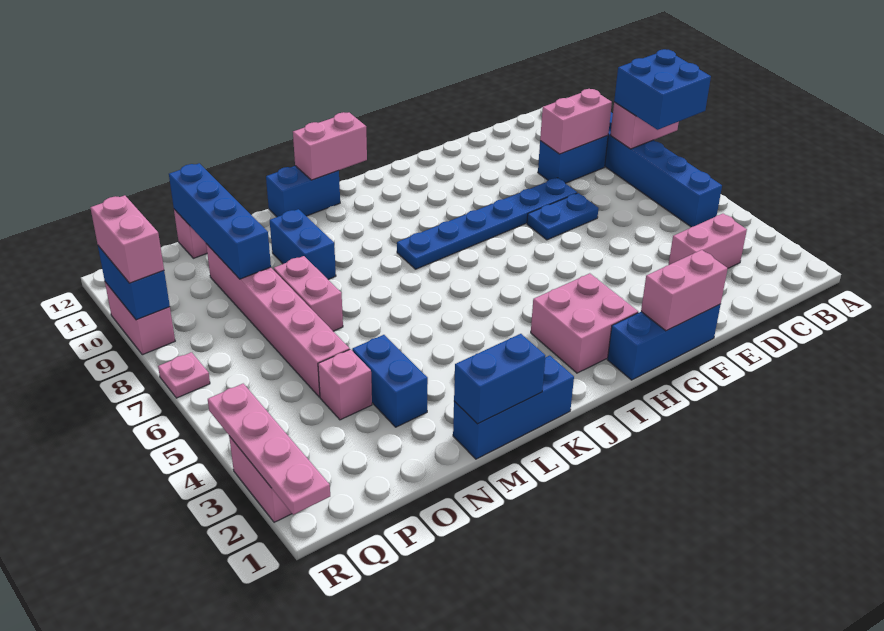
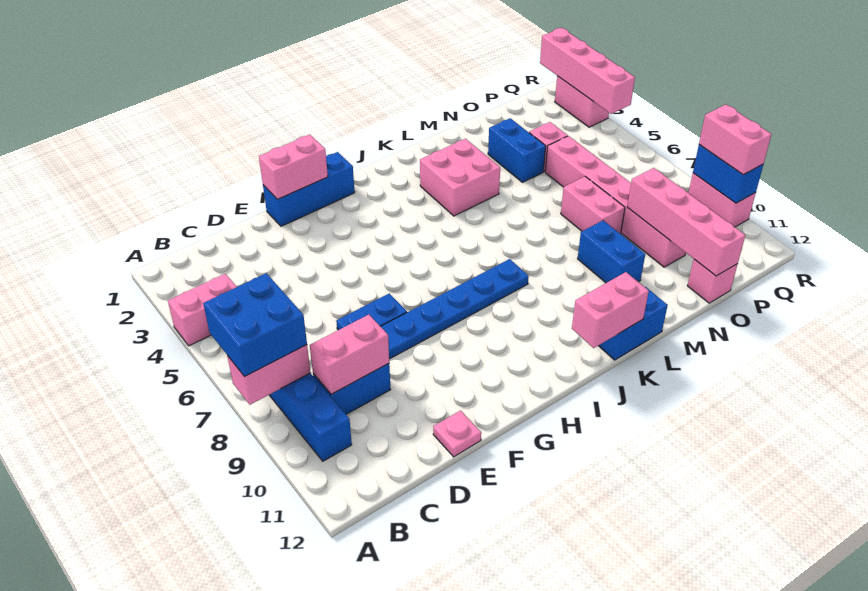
pink brick C3:D3 level 1 -> pink brick A4:B4 level 1
pink brick H2:I3 level 1 -> pink brick K3:L4 level 1
blue brick K1:M1 level 1 -> none
blue brick L1:M1 level 2 -> none
blue brick O9:O12 level 2 -> pink brick O9:O12 level 2
pink plate R1:R4 level 2 -> pink brick R1:R4 level 2
pink plate R7 level 1 -> pink plate E12 level 1

